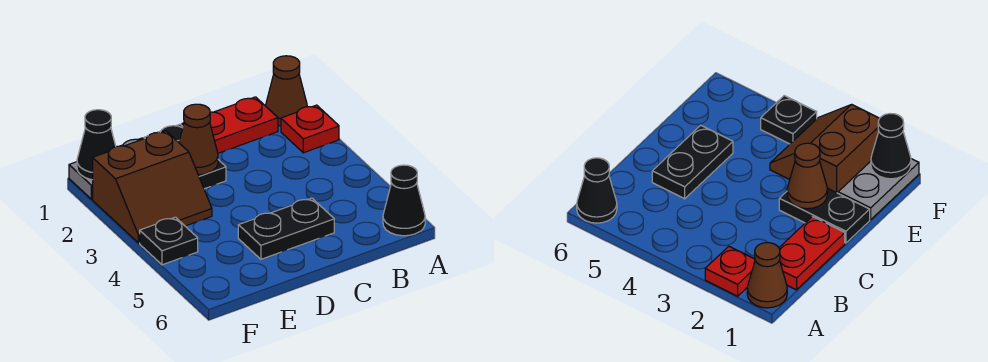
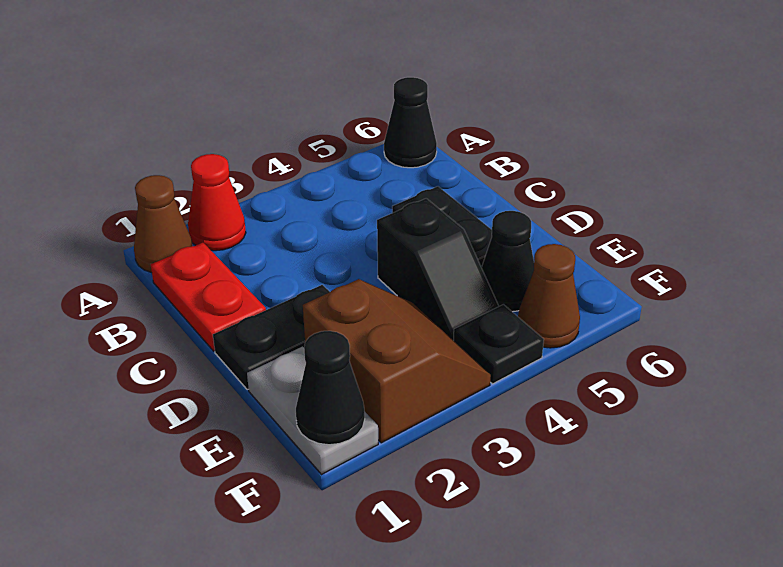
red plate A2 level 1 -> red cone A2 level 1
brown cone D2 level 2 -> brown cone F5 level 1
none -> black slope D4:E4 level 1 top D
none -> black cone E5 level 1

